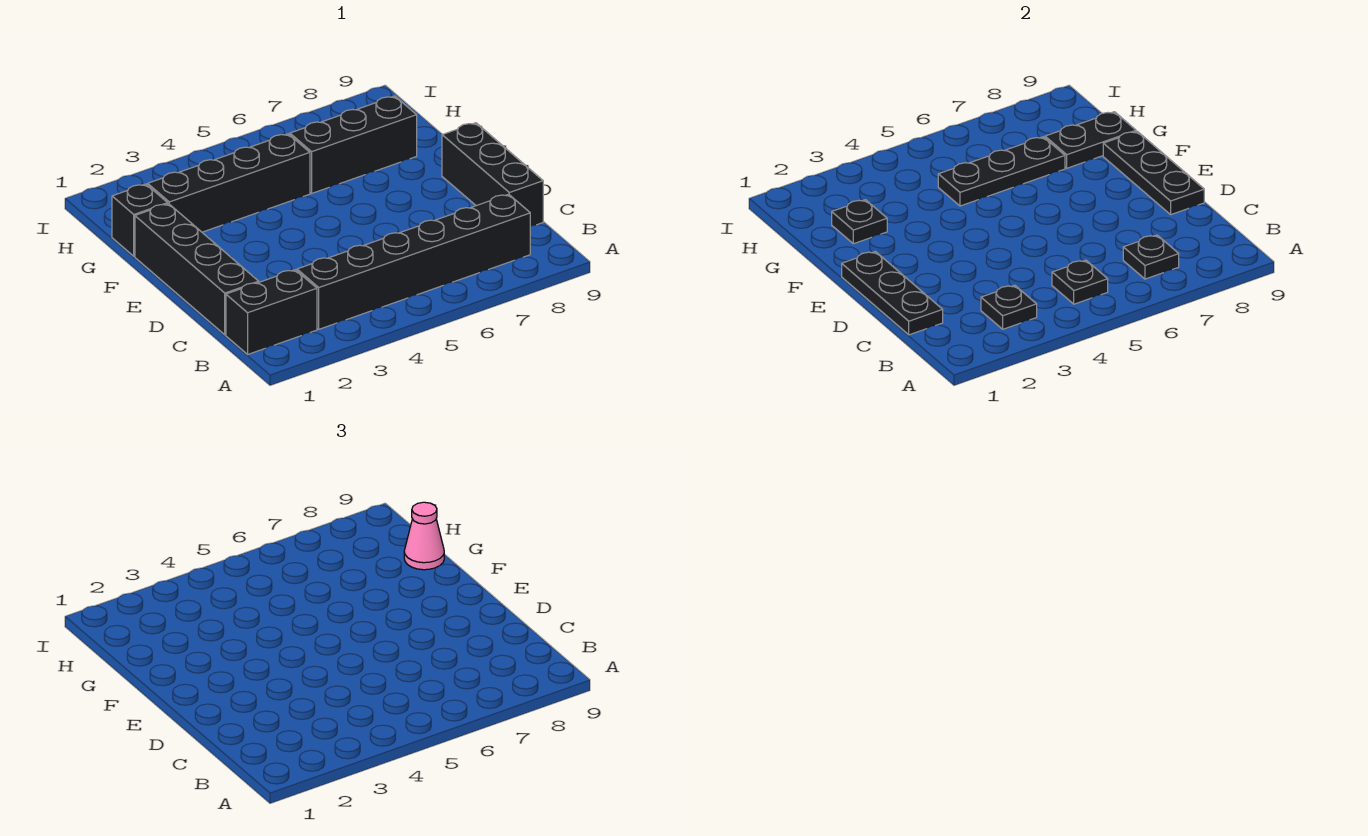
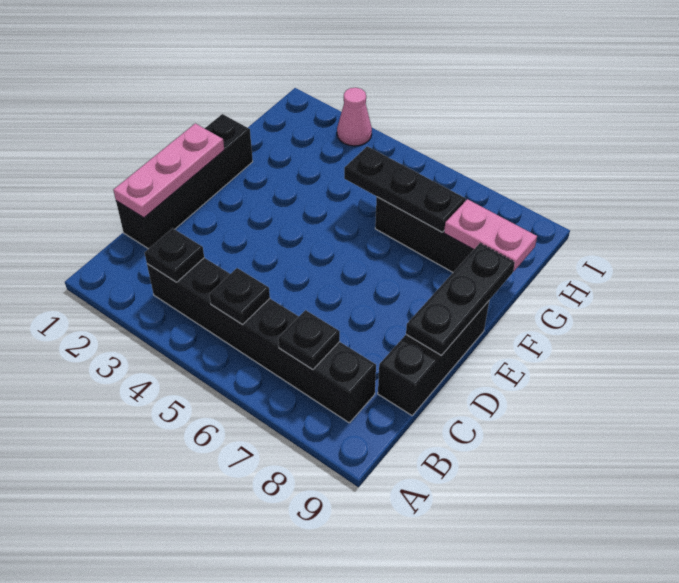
black brick B1:B2 level 1 -> none
black plate C1:E1 level 2 -> pink plate C1:E1 level 2
black brick G1 level 1 -> none
black brick G2:G5 level 1 -> none
black plate G2 level 2 -> none
black plate G8:G9 level 2 -> pink plate G8:G9 level 2
pink cone G9 level 3 -> pink cone I3 level 1

